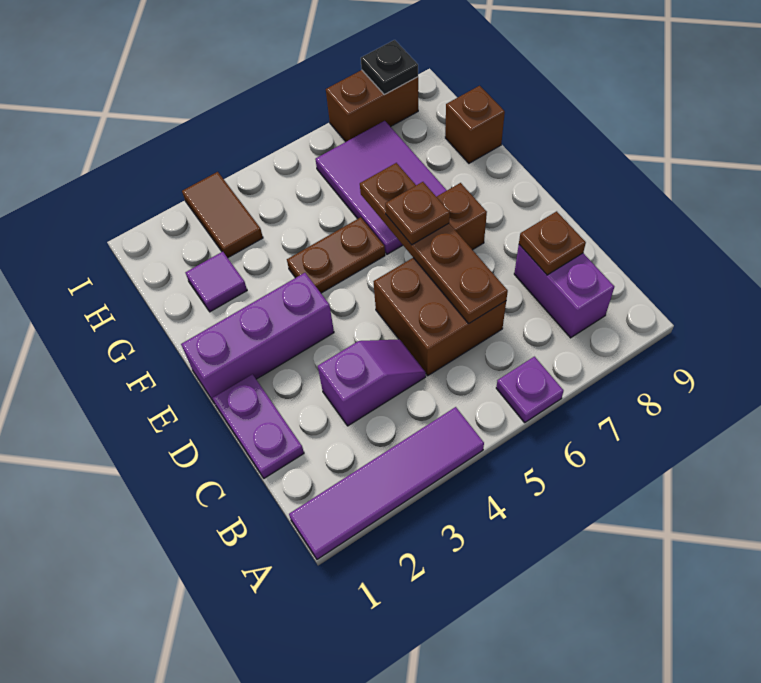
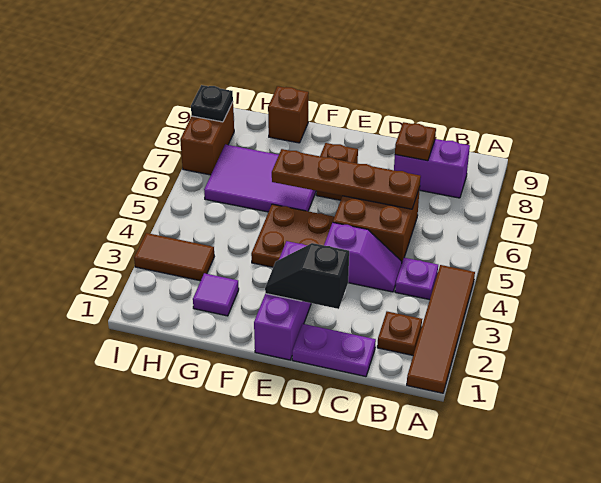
purple tile A1:A4 level 1 -> brown tile A1:A4 level 1
purple plate A6 level 1 -> purple plate B4 level 1
purple slope C3:C4 level 1 top 3 -> purple slope C4:D4 level 1 top D
none -> black slope D2:E2 level 2 top D
brown plate E6 level 3 -> brown plate B2 level 1
brown plate F4:F5 level 1 -> brown plate E4:F5 level 1

